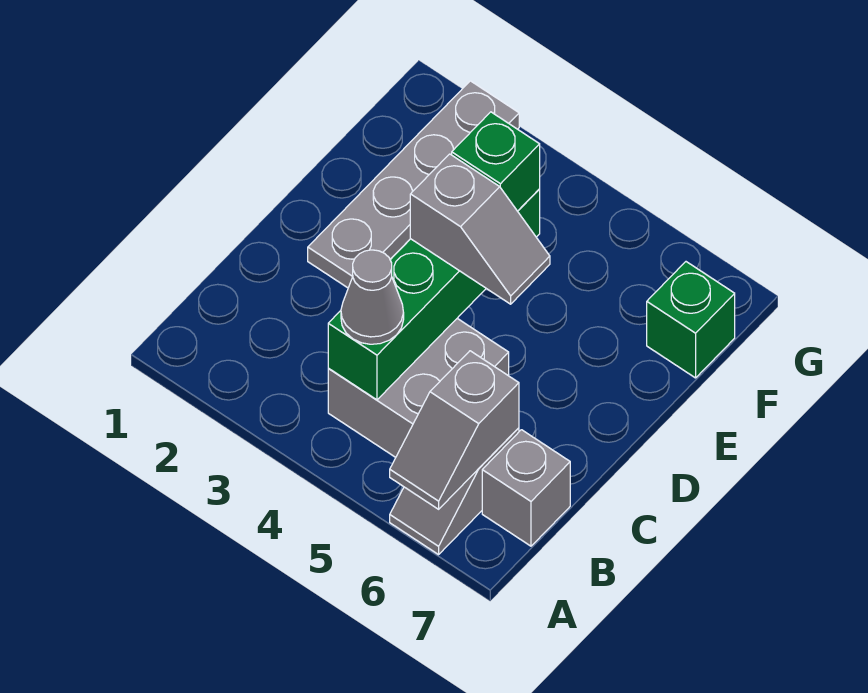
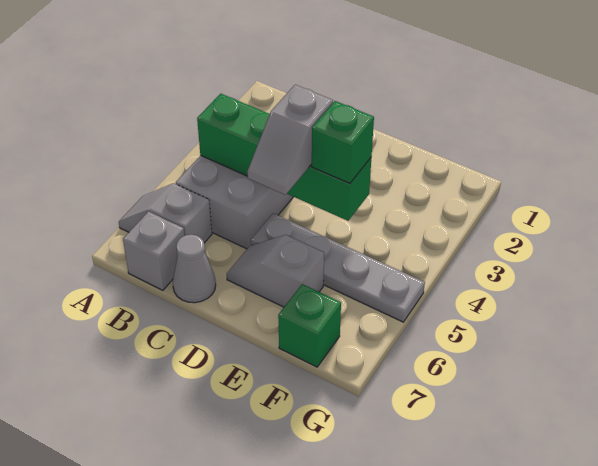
grey slope A6:B6 level 2 top B -> grey slope D6:E6 level 1 top E
grey cone B4 level 3 -> grey cone C7 level 1
grey plate D2:G2 level 1 -> grey plate D5:G5 level 1

